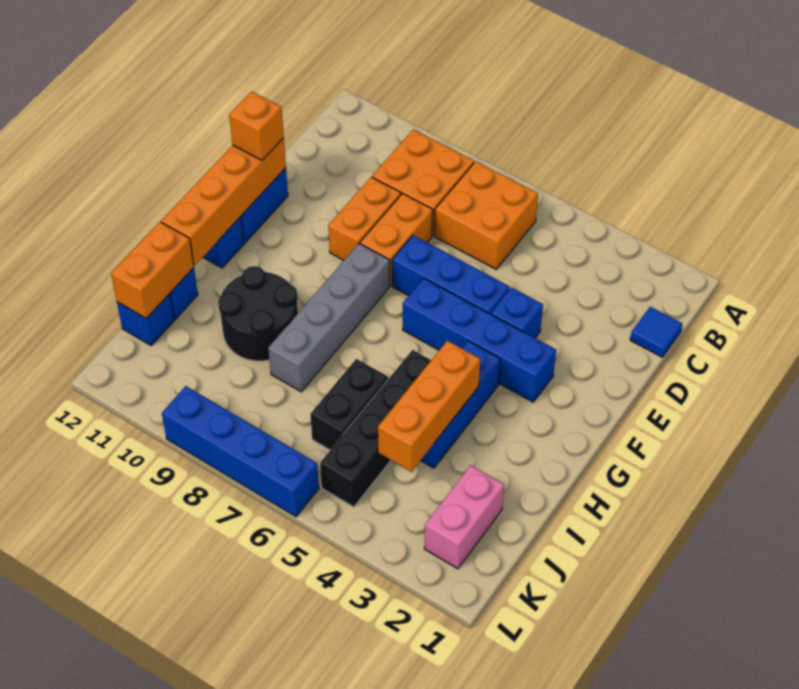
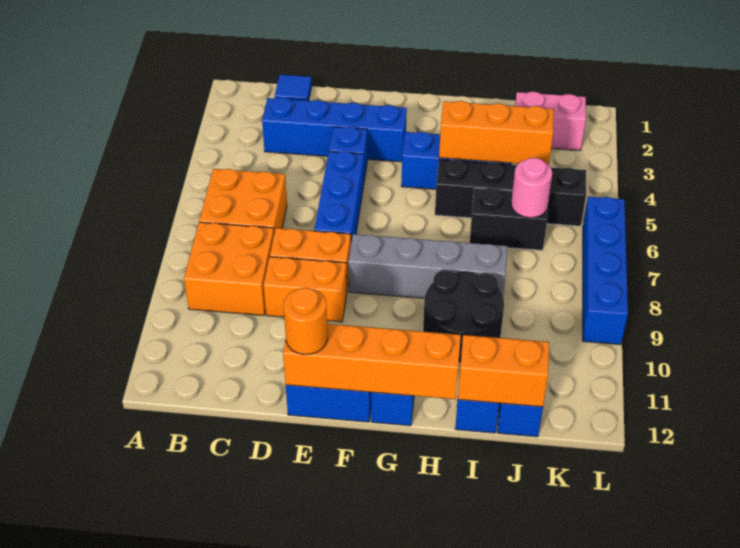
orange brick E12 level 3 -> orange round brick E12 level 3
blue brick F3:F6 level 1 -> blue brick C3:F3 level 1
none -> pink round brick J6 level 2

